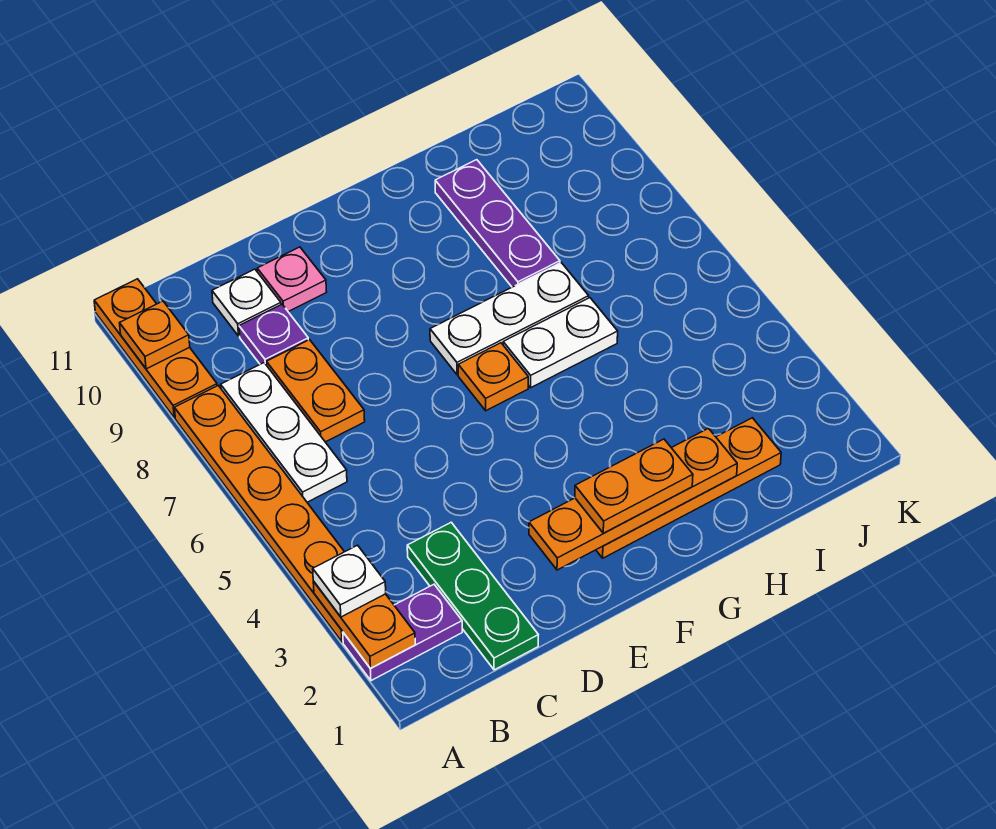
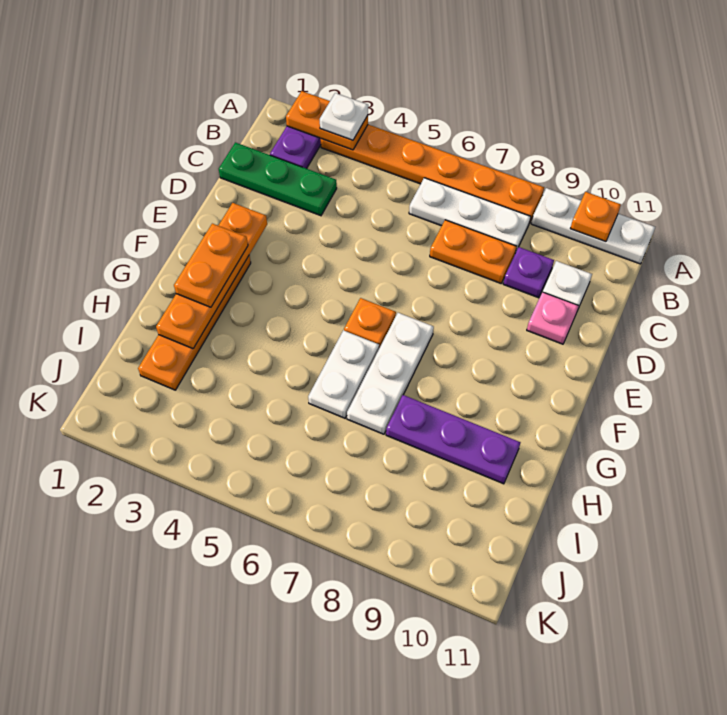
orange plate A9:A11 level 1 -> white plate A9:A11 level 1

